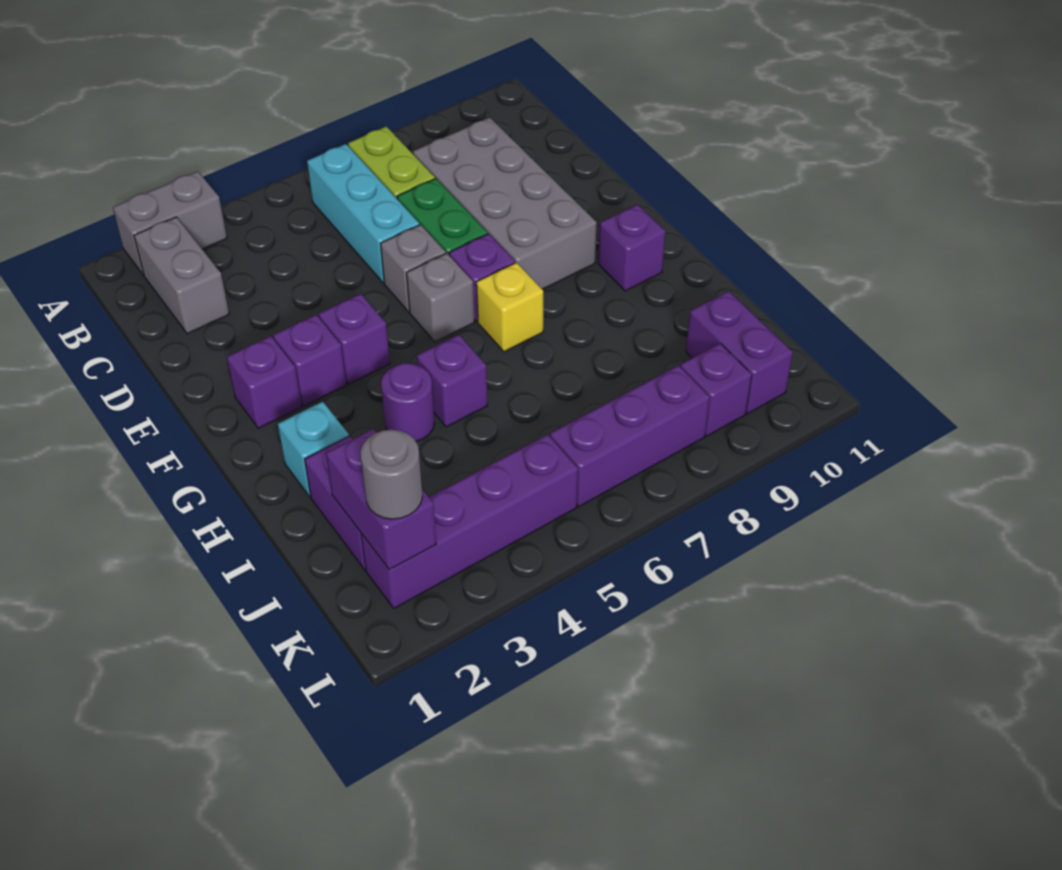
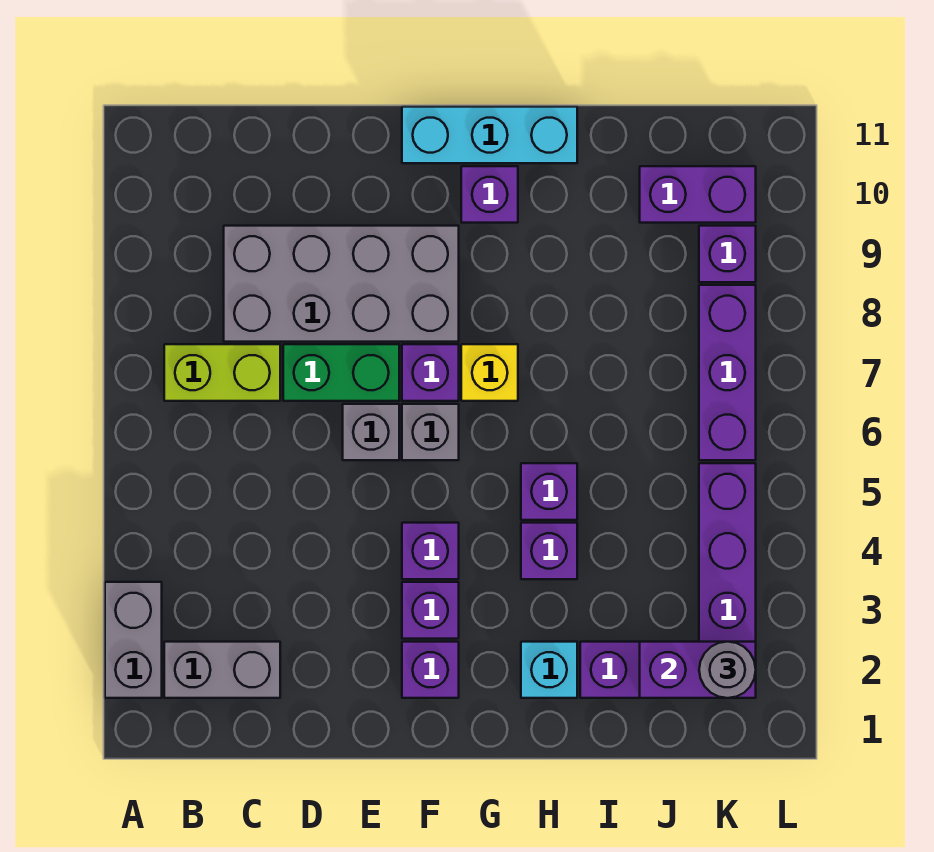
cyan brick B6:D6 level 1 -> cyan brick F11:H11 level 1
purple round brick H4 level 1 -> purple brick H4 level 1

